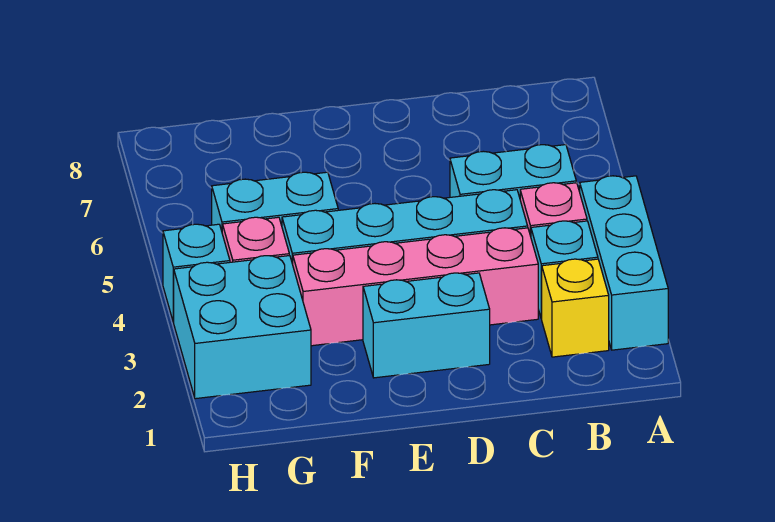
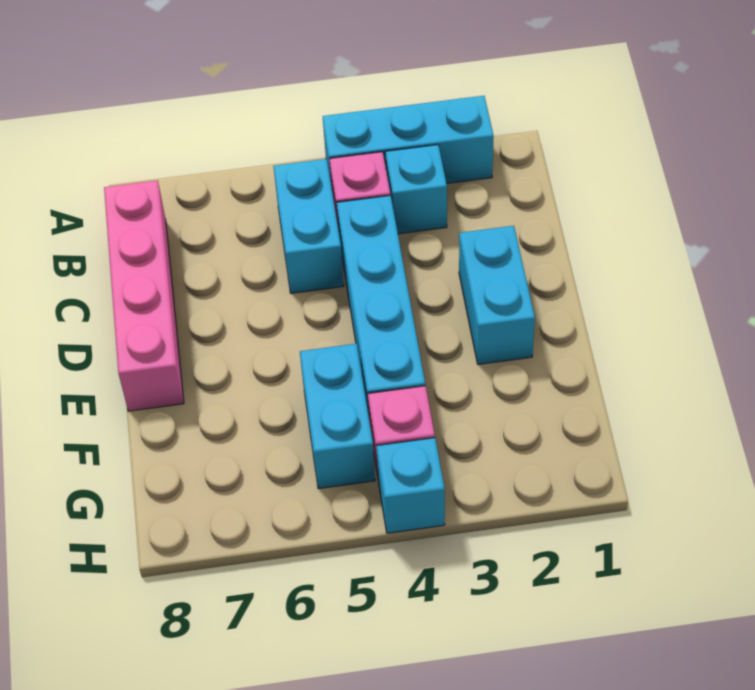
yellow brick B2 level 1 -> none
pink brick C3:F3 level 1 -> pink brick B8:E8 level 1
cyan brick G2:H3 level 1 -> none

